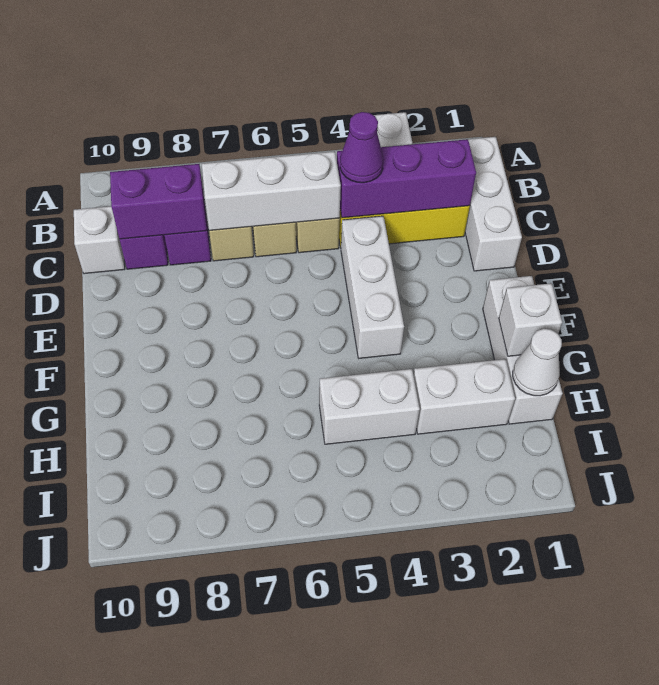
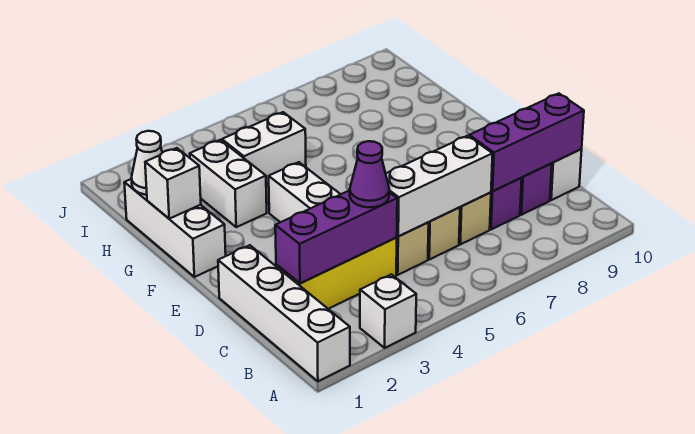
white brick B1:D1 level 1 -> white brick A1:D1 level 1
purple brick C8:C9 level 2 -> purple brick C8:C10 level 2
white brick H2:H3 level 1 -> white brick G3:H3 level 1

